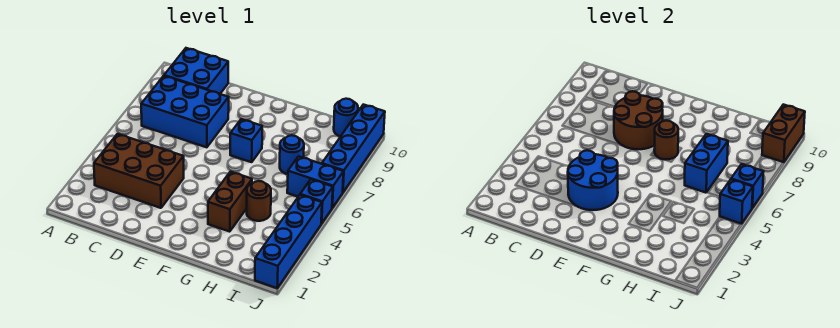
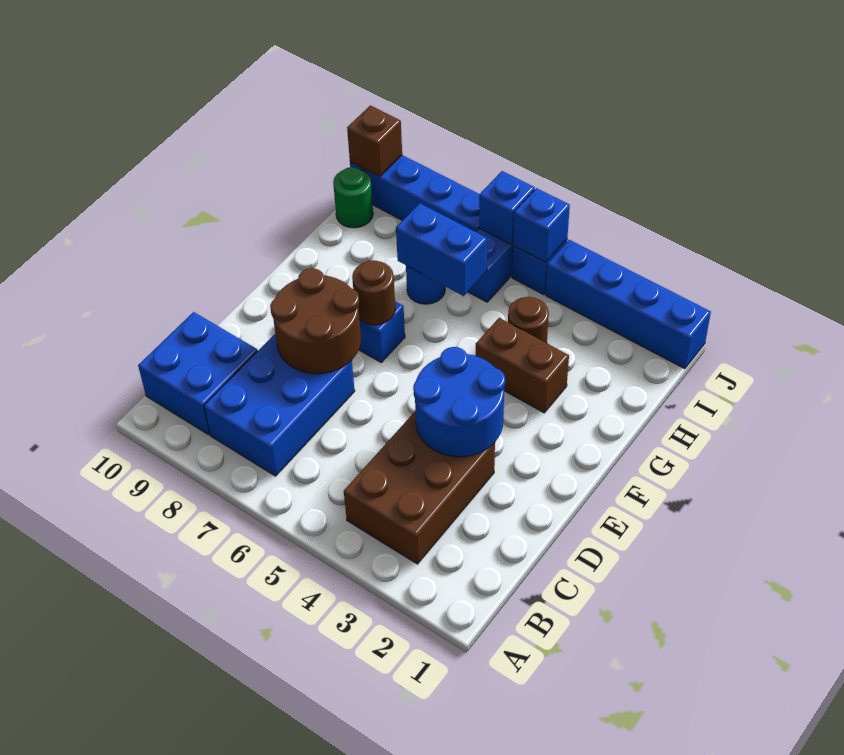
blue round brick I10 level 1 -> green round brick I10 level 1
brown brick J9:J10 level 2 -> brown brick J10 level 2

